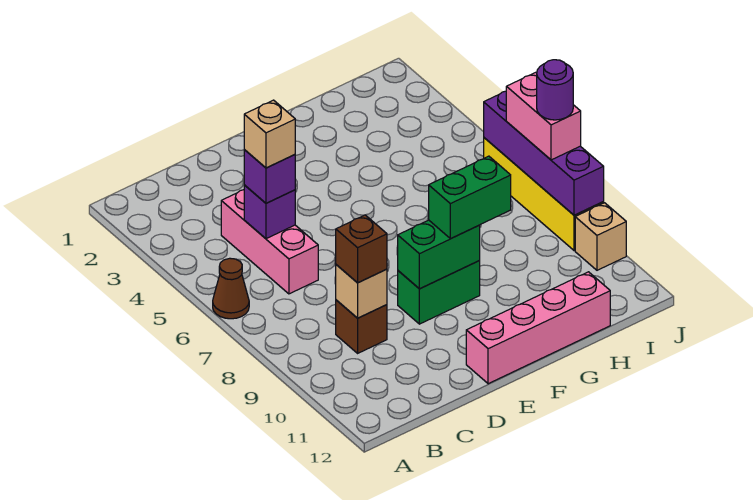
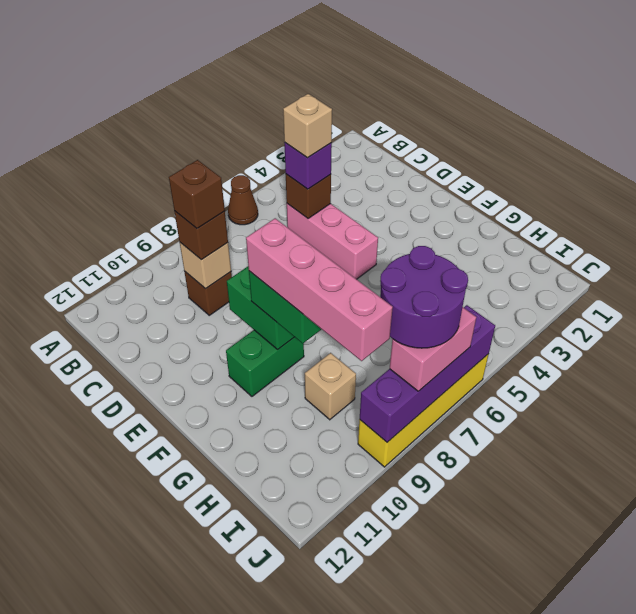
pink brick C4:C6 level 1 -> pink brick C5:E5 level 1
purple brick C5 level 2 -> brown brick C5 level 2
none -> brown brick C9 level 4
green brick E9:F9 level 1 -> green brick F9:F10 level 1
pink brick E12:H12 level 1 -> pink brick F9:I9 level 4
purple round brick J8 level 4 -> purple round brick I7:J8 level 4
tan brick J10 level 1 -> tan brick H9 level 1

